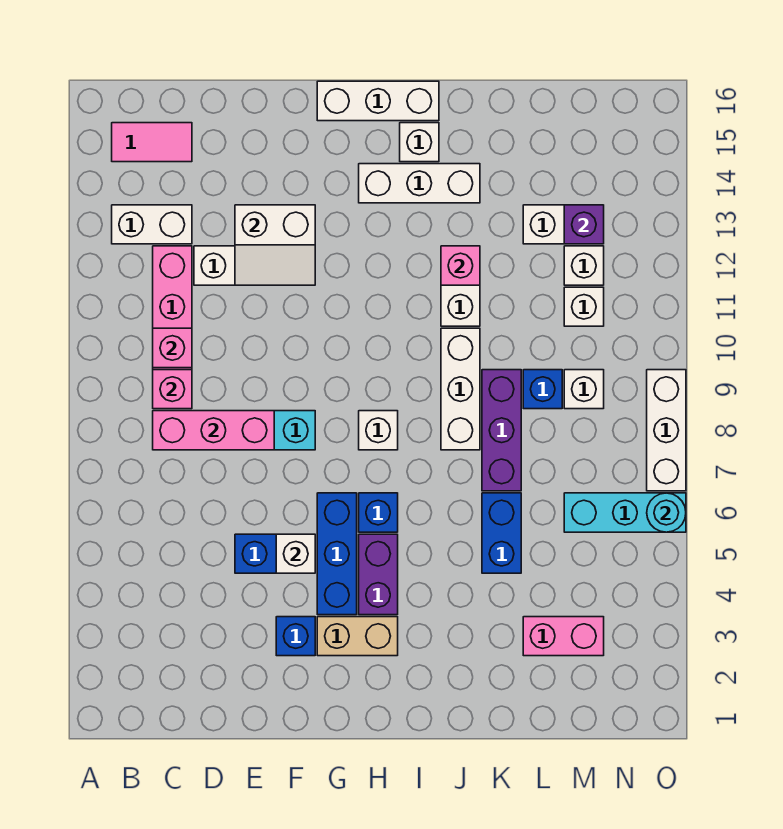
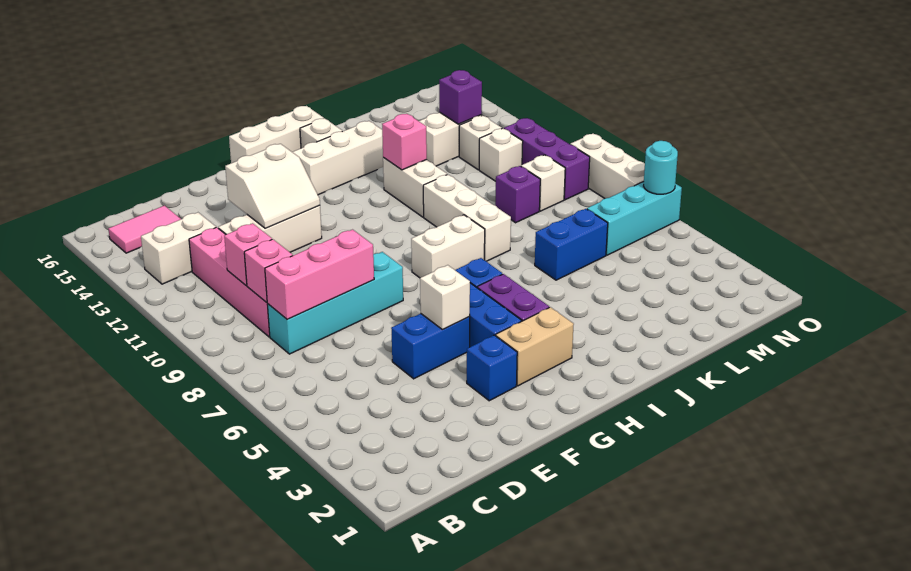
white brick H8 level 1 -> white brick H8:I8 level 1
blue brick K5:K6 level 1 -> blue brick K6:L6 level 1
purple brick K7:K9 level 1 -> purple brick N9:N11 level 1
pink brick L3:M3 level 1 -> none
blue brick L9 level 1 -> purple brick L9 level 1

